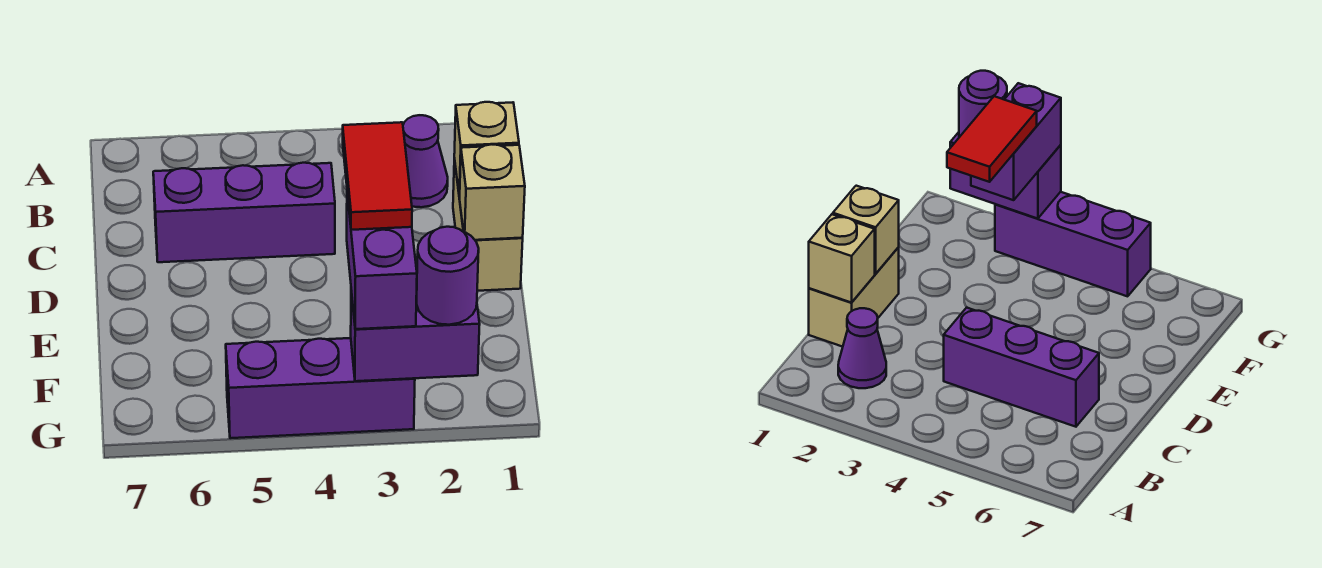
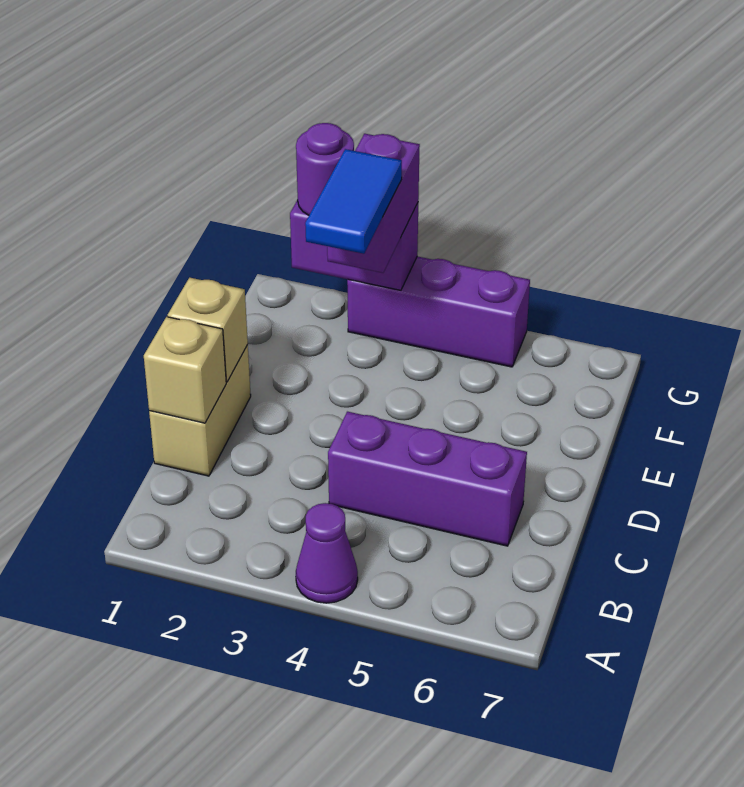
purple cone B2 level 1 -> purple cone A4 level 1
red tile E3:F3 level 4 -> blue tile E3:F3 level 4

